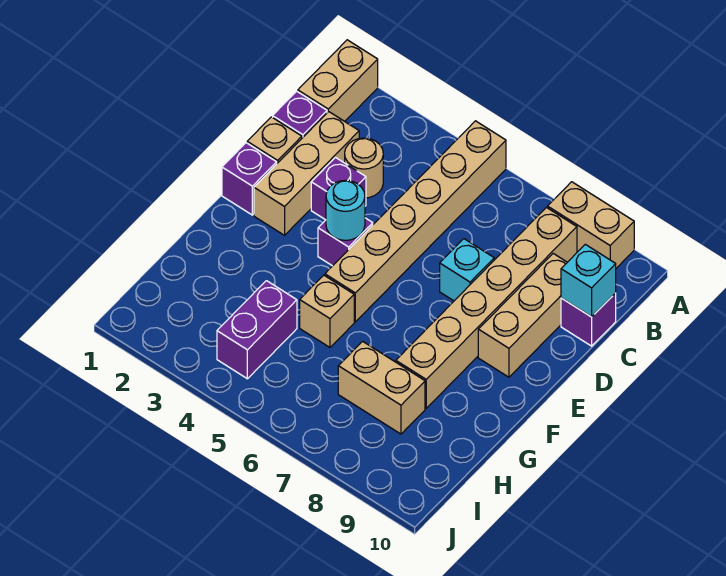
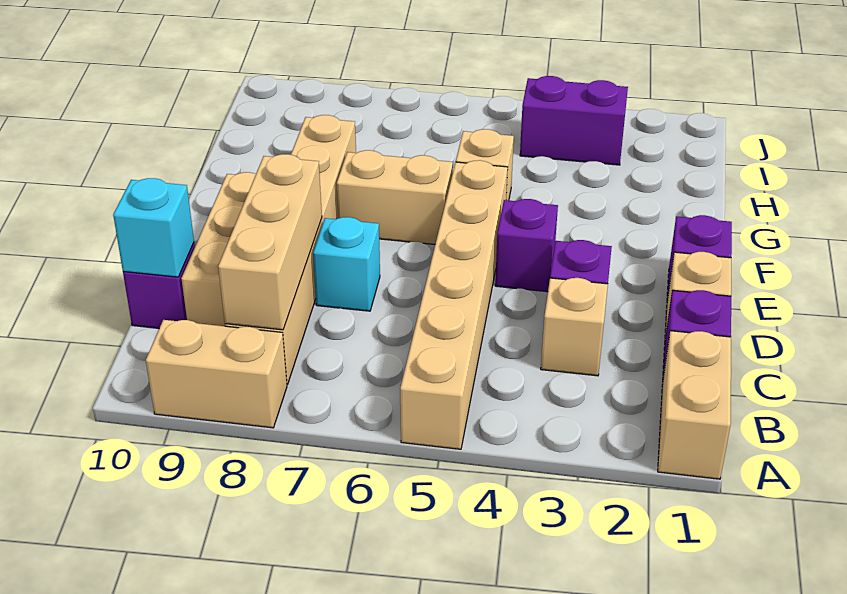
tan brick C2:E2 level 1 -> tan brick B8:D8 level 2
tan round brick C3 level 1 -> tan brick C3 level 1
cyan round brick E4 level 2 -> none
purple brick H4:I4 level 1 -> purple brick I3:I4 level 1
tan brick H7:H8 level 1 -> tan brick F6:F7 level 1

